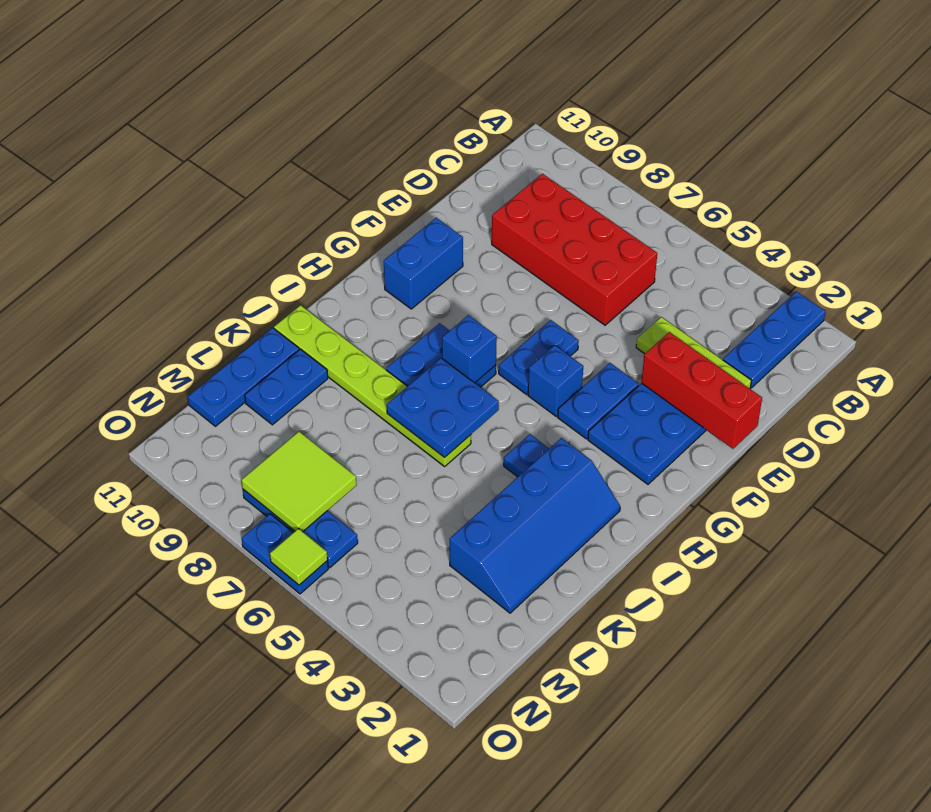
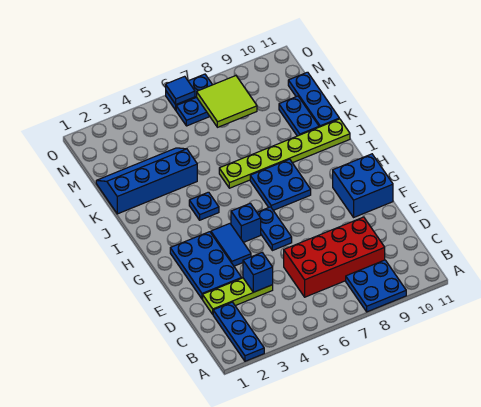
red brick E1:E3 level 2 -> none
blue plate F4:G4 level 1 -> blue tile F4:G4 level 1
blue brick F10:G10 level 1 -> blue brick F10:G11 level 1
blue brick H7 level 2 -> blue brick D4 level 2
blue slope I2:L3 level 1 top 3 -> blue slope K1:L4 level 1 top K
blue plate I6:J7 level 2 -> blue plate A8:B9 level 1
lime tile O6 level 2 -> blue tile O6 level 2

